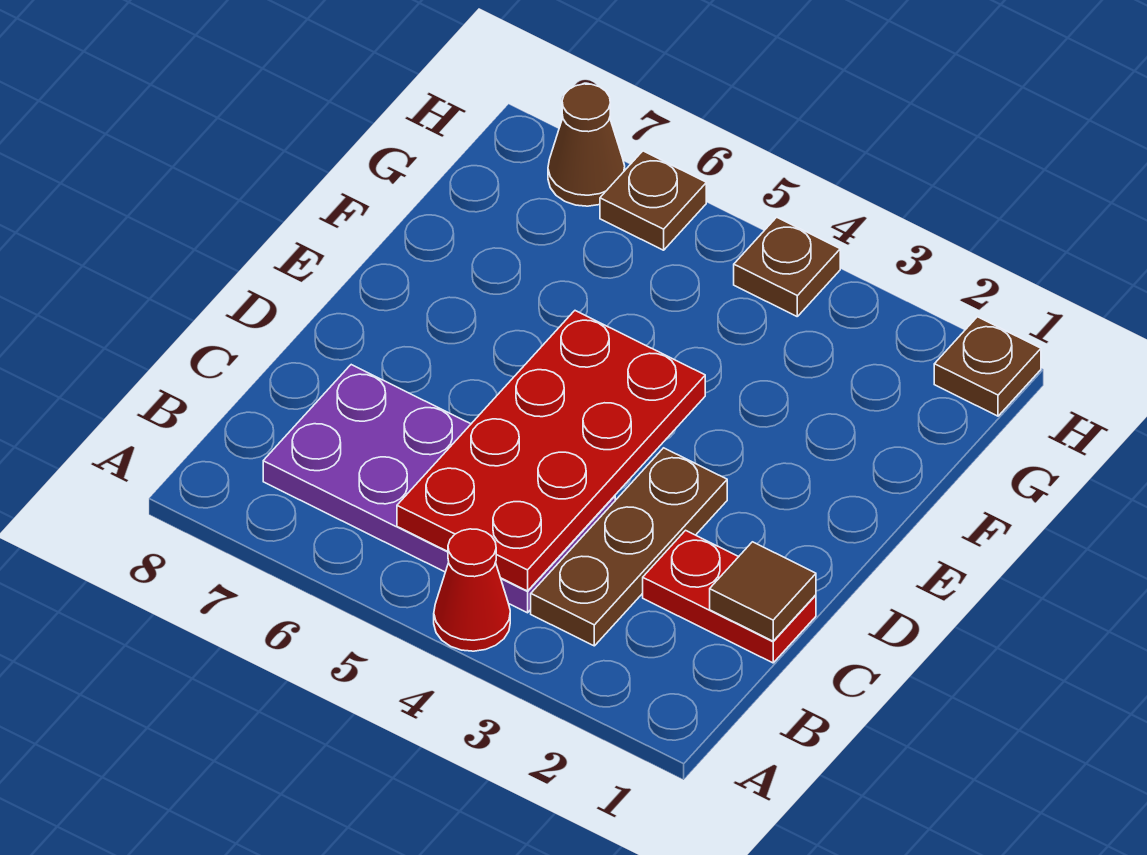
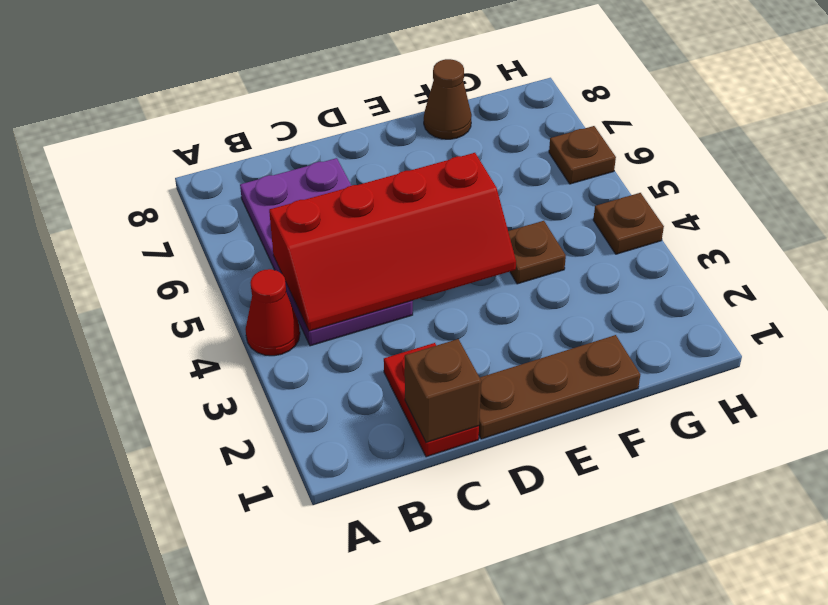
brown plate B3:D3 level 1 -> brown plate D1:F1 level 1
red plate B4:E5 level 2 -> red slope B4:E5 level 2 top 5
brown tile C1 level 2 -> brown brick C1 level 2
brown plate H1 level 1 -> brown plate F4 level 1
brown cone H7 level 1 -> brown cone F8 level 1

